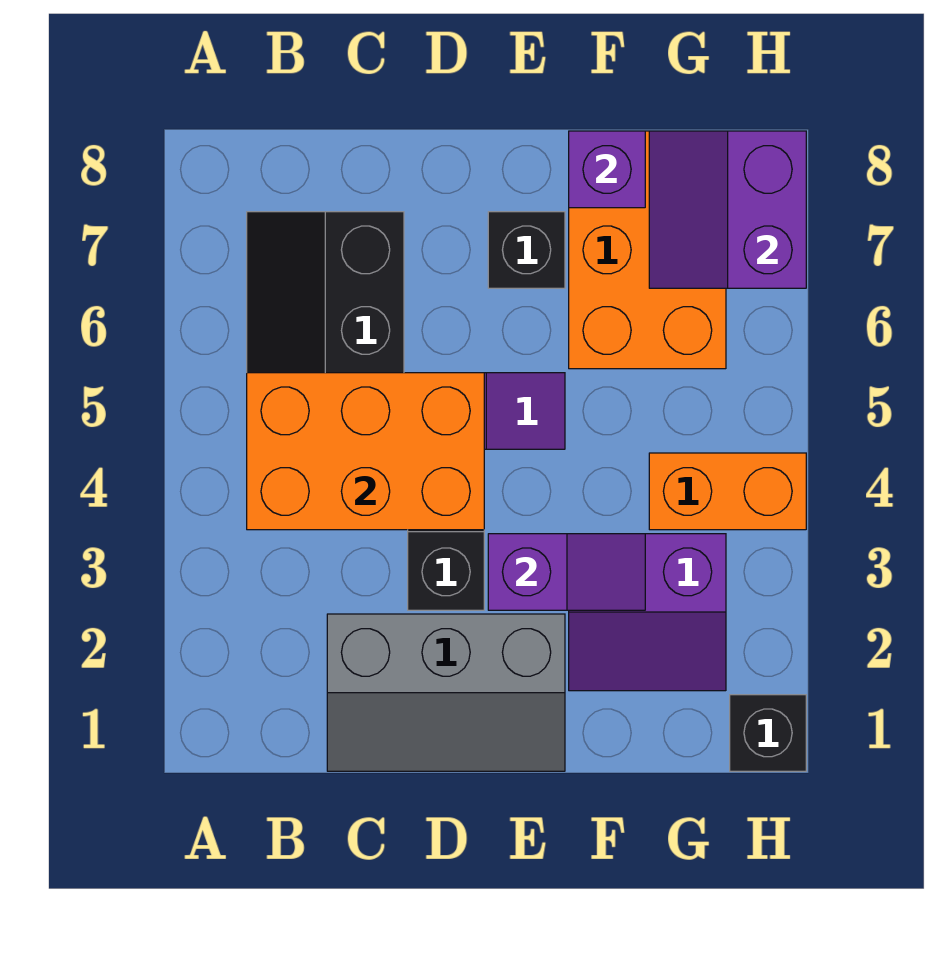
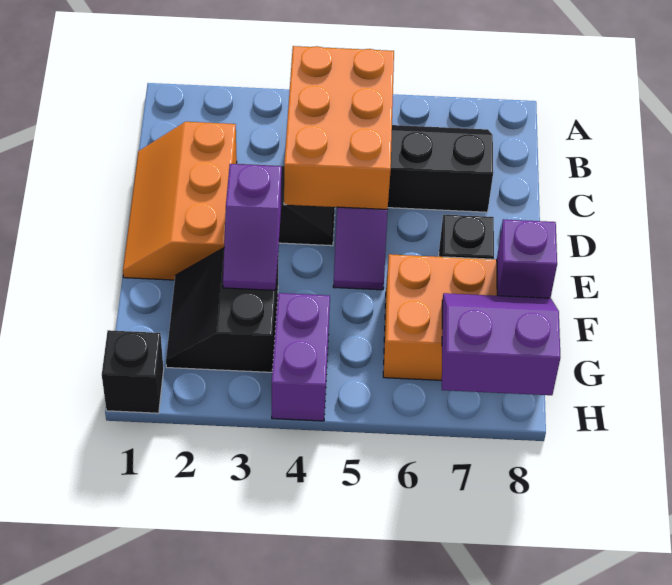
grey slope C1:E2 level 1 top 2 -> orange slope C1:E2 level 1 top 2
purple slope F2:G3 level 1 top 3 -> black slope F2:G3 level 1 top 3
orange brick G4:H4 level 1 -> purple brick G4:H4 level 1

